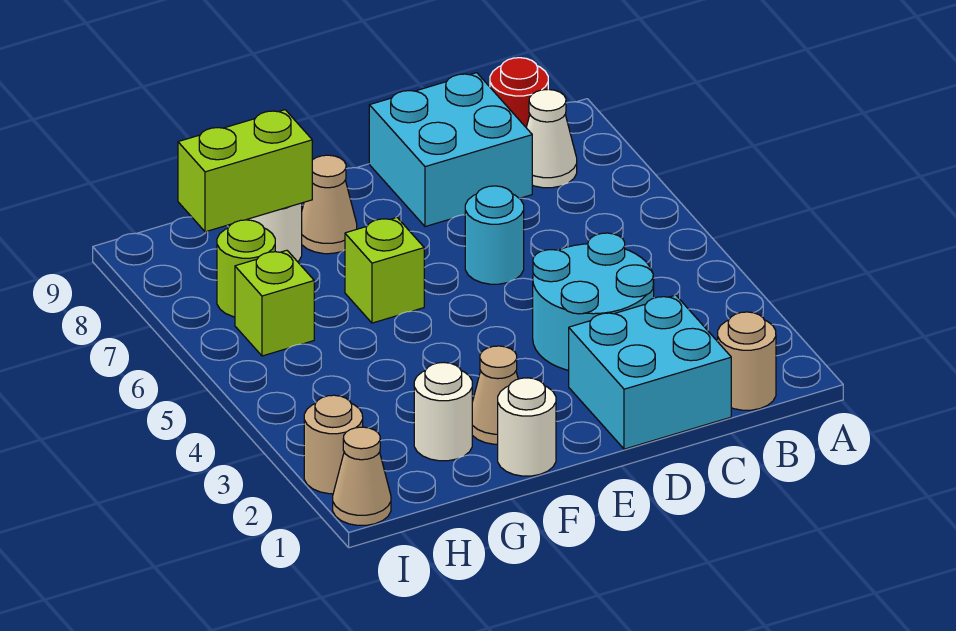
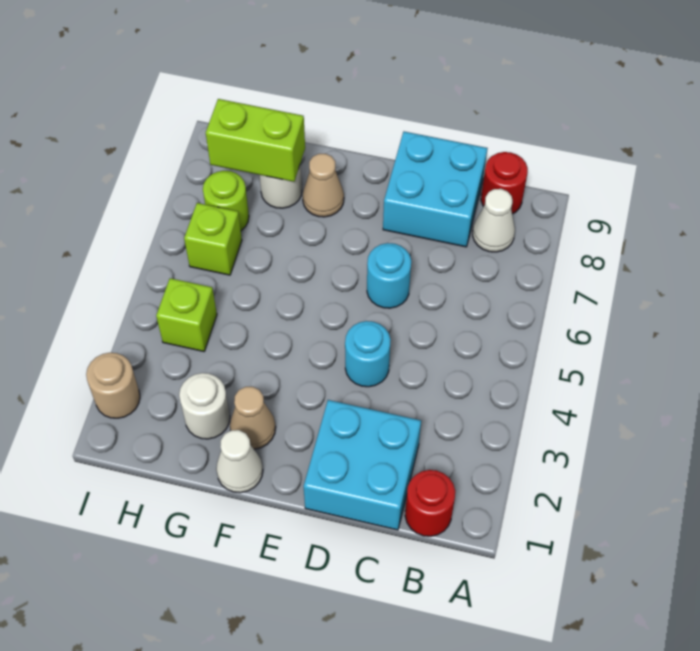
tan round brick B1 level 1 -> red round brick B1 level 1
cyan round brick C3:D4 level 1 -> cyan round brick D4 level 1
white round brick F1 level 1 -> white cone F1 level 1
lime brick F6 level 1 -> lime brick H4 level 1
tan cone I1 level 1 -> none

